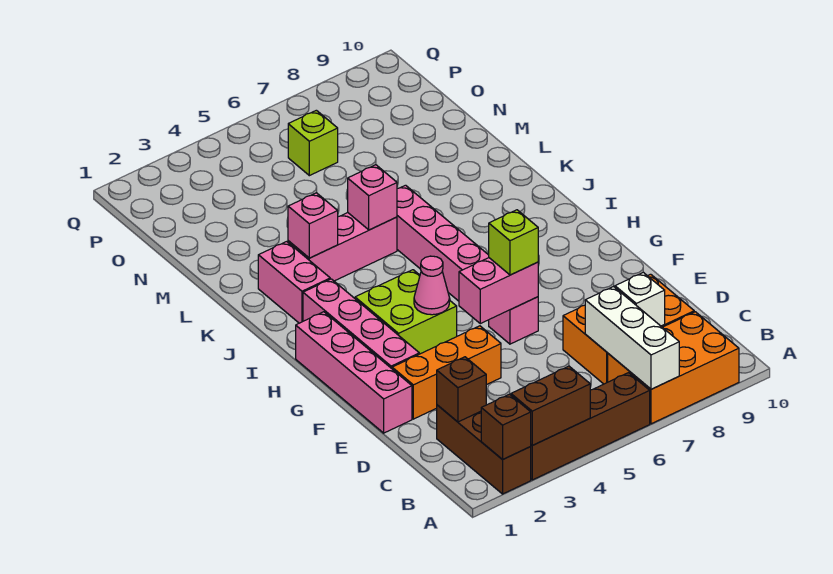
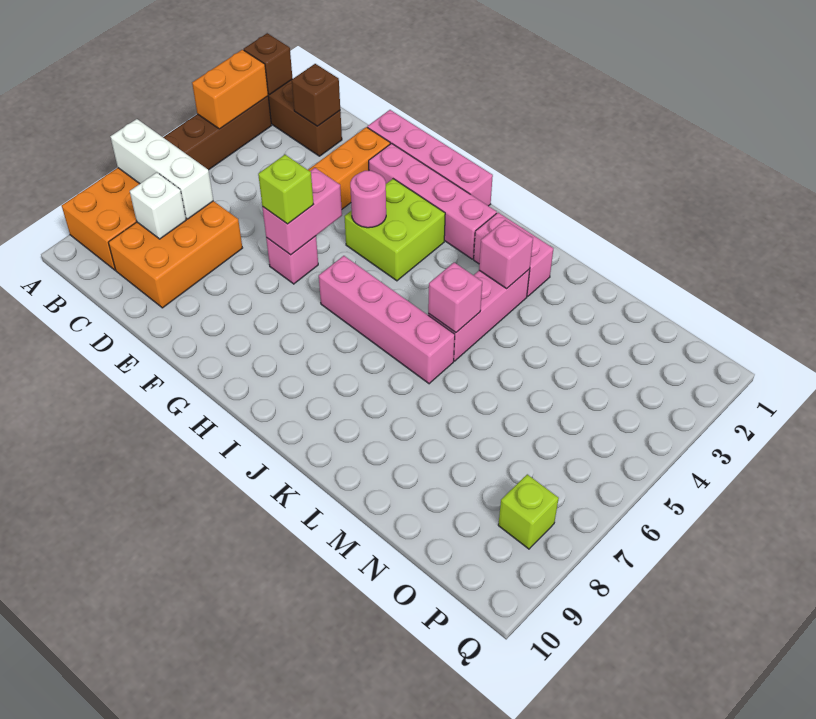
brown brick A3:A4 level 2 -> orange brick A3:A4 level 2
pink cone G4 level 2 -> pink round brick G4 level 2
lime brick O6 level 1 -> lime brick P8 level 1

